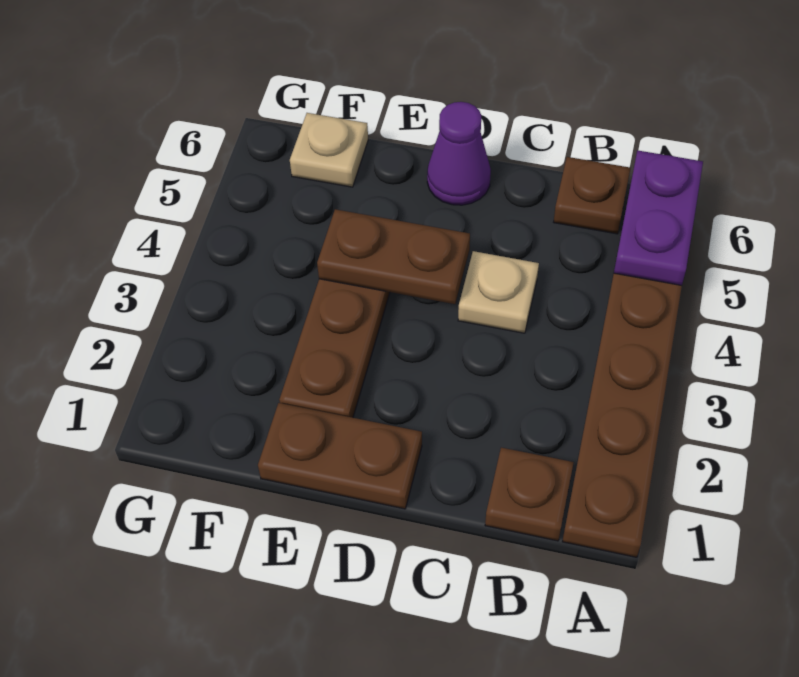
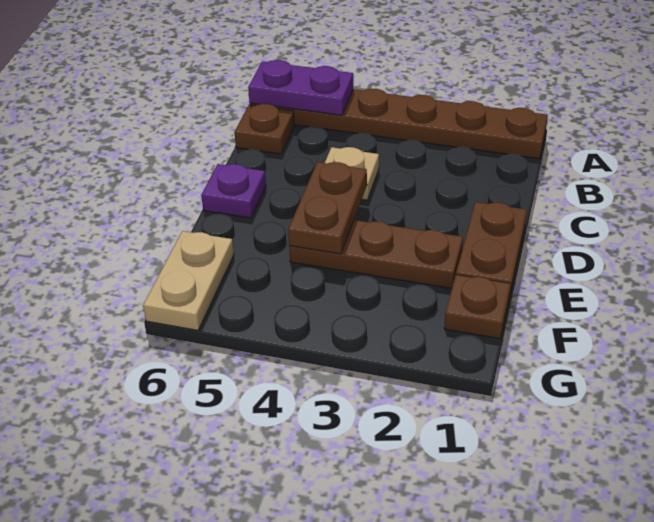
brown plate B1 level 1 -> brown plate F1 level 1
purple cone D6 level 1 -> purple plate D6 level 1
tan plate F6 level 1 -> tan plate F6:G6 level 1

